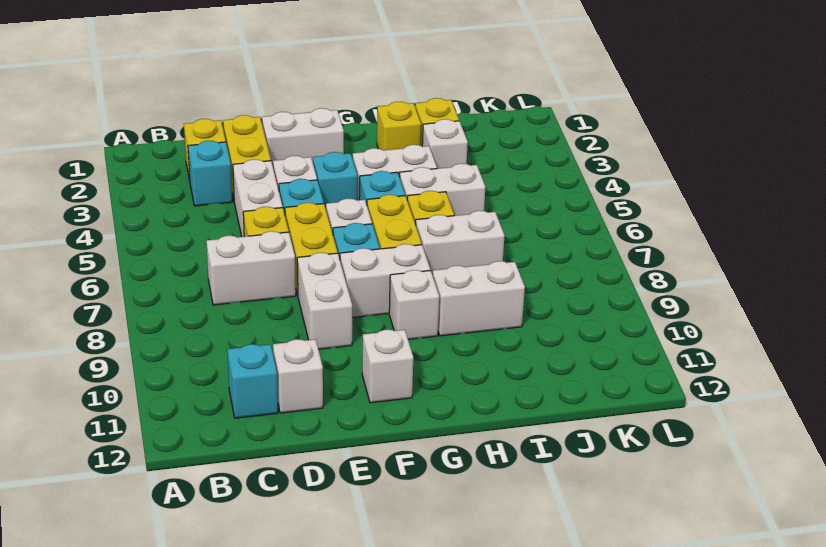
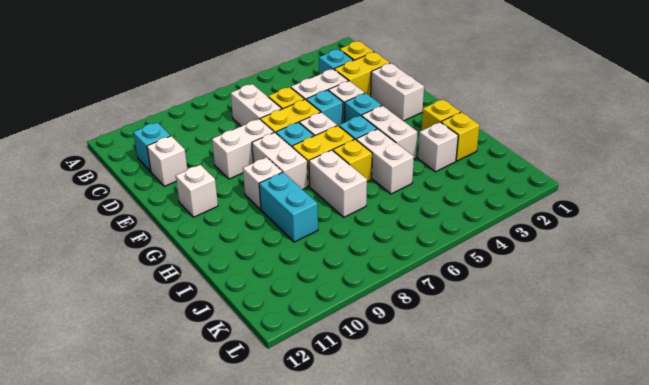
white brick H9:I9 level 1 -> cyan brick H9:I9 level 1

